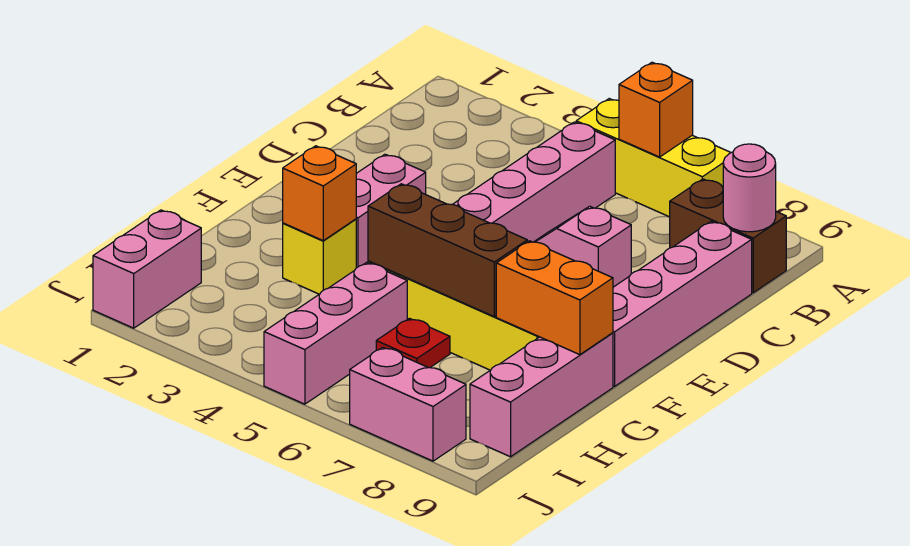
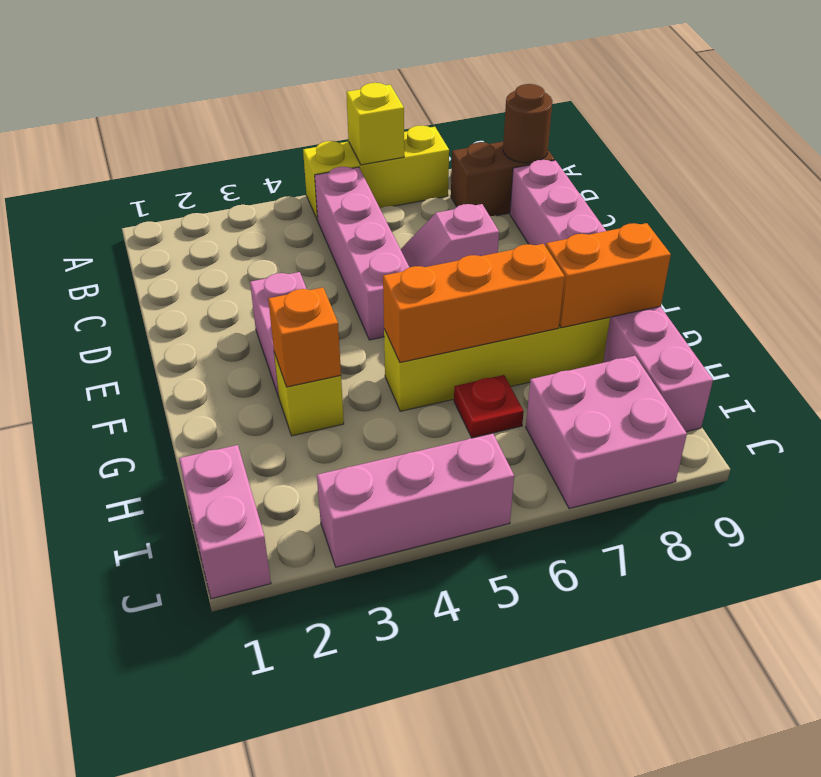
orange brick A6 level 2 -> yellow brick A6 level 2
pink round brick B9 level 2 -> brown round brick B9 level 2
brown brick G5:G7 level 2 -> orange brick G5:G7 level 2
pink brick H5:J5 level 1 -> pink brick J3:J5 level 1
pink brick J7:J8 level 1 -> pink brick I7:J8 level 1

